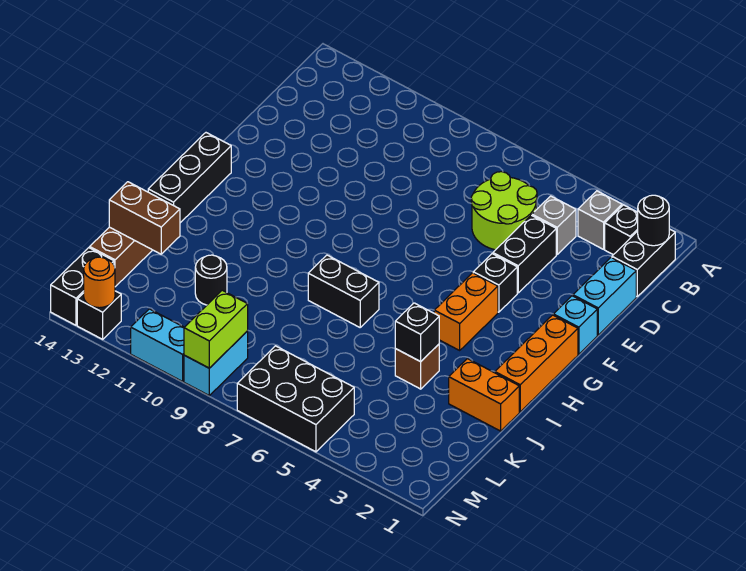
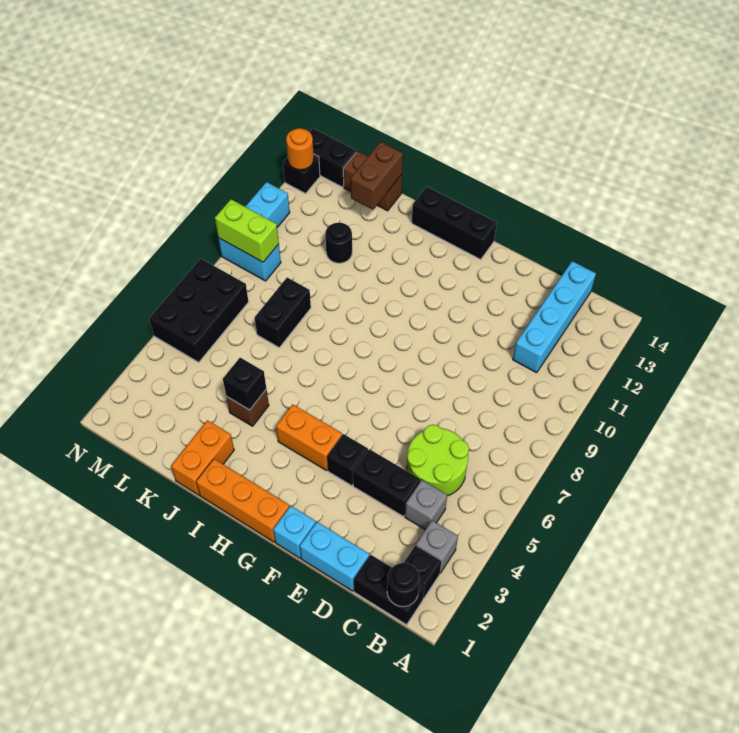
none -> cyan brick C11:C14 level 1
black brick I7:I8 level 1 -> black brick K7:K8 level 1

